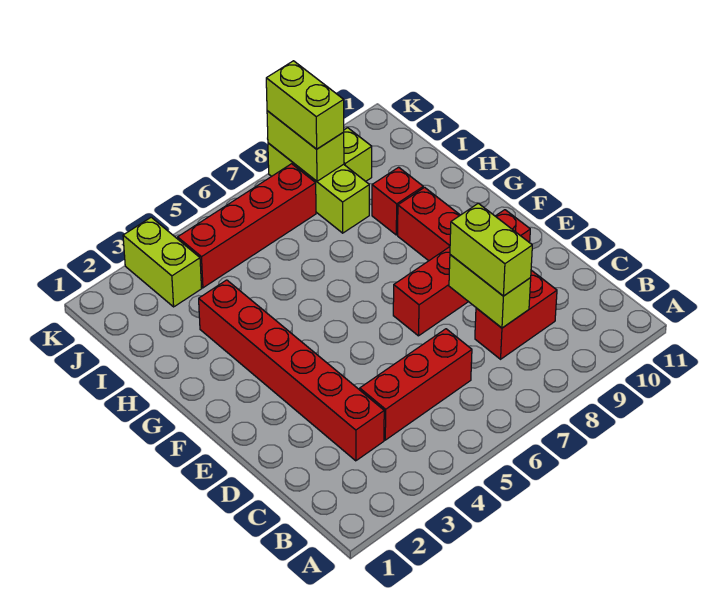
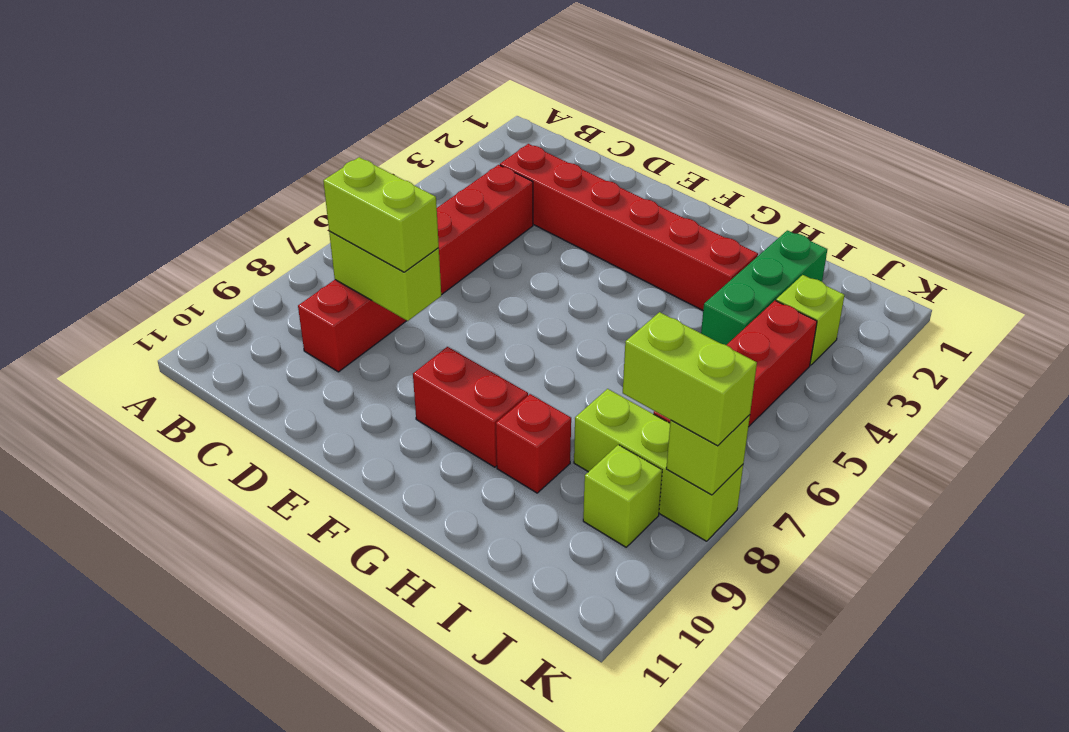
red brick E7:E10 level 1 -> none
none -> green brick I2:I4 level 1
lime brick J3:K3 level 1 -> lime brick J3 level 1
lime brick J8:K8 level 2 -> lime brick K8 level 2

